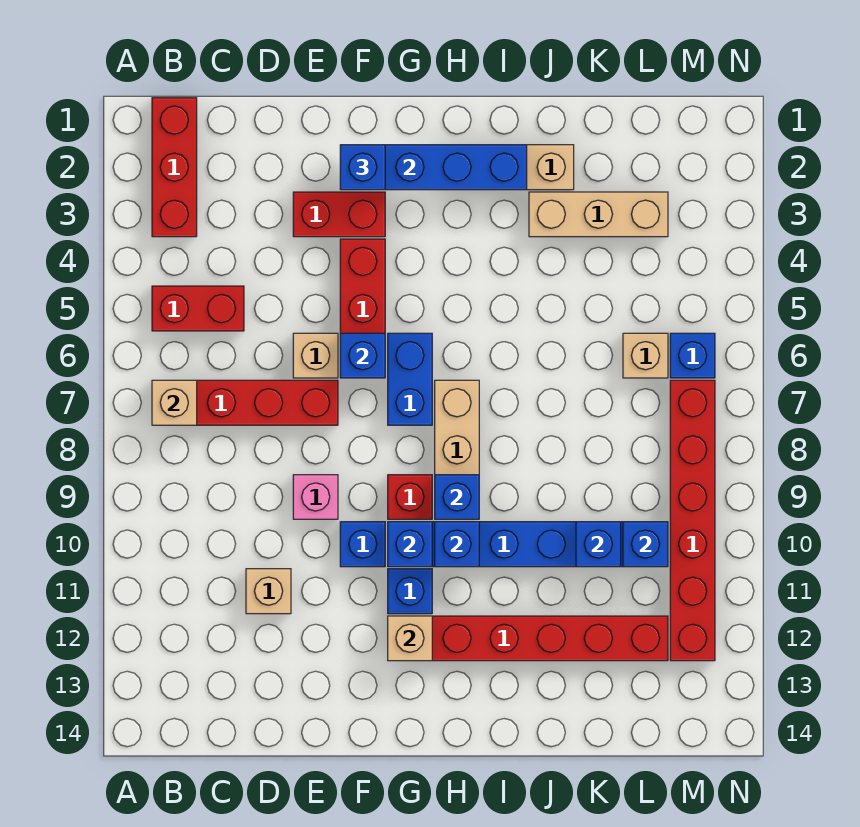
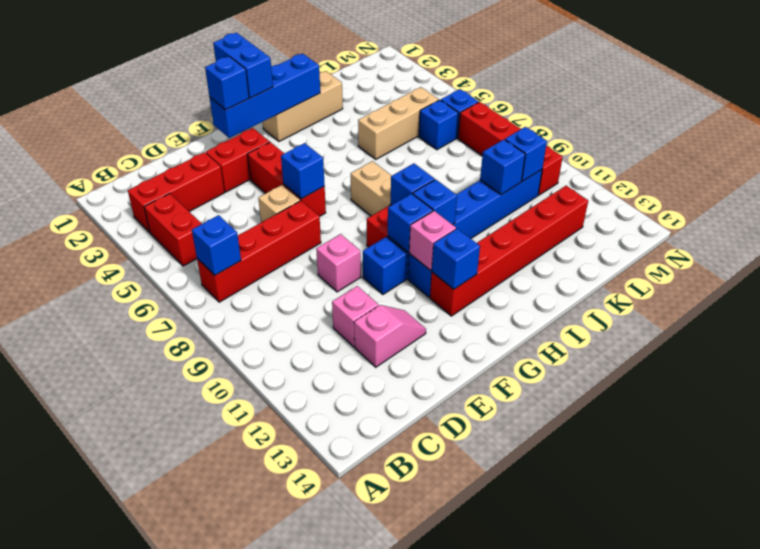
red brick B1:B3 level 1 -> red brick B3:D3 level 1
red brick B5:C5 level 1 -> red brick B4:B5 level 1
tan brick B7 level 2 -> blue brick B7 level 2
tan brick D11 level 1 -> pink brick D11 level 1
none -> pink slope D12:E12 level 1 top D
blue brick G6:G7 level 1 -> blue brick G1:G2 level 3
none -> pink brick G11 level 2
tan brick G12 level 2 -> blue brick G12 level 2
tan brick J3:L3 level 1 -> tan brick J5:L5 level 1
tan brick L6 level 1 -> blue brick L6 level 1
red brick M7:M12 level 1 -> red brick M7:M10 level 1

